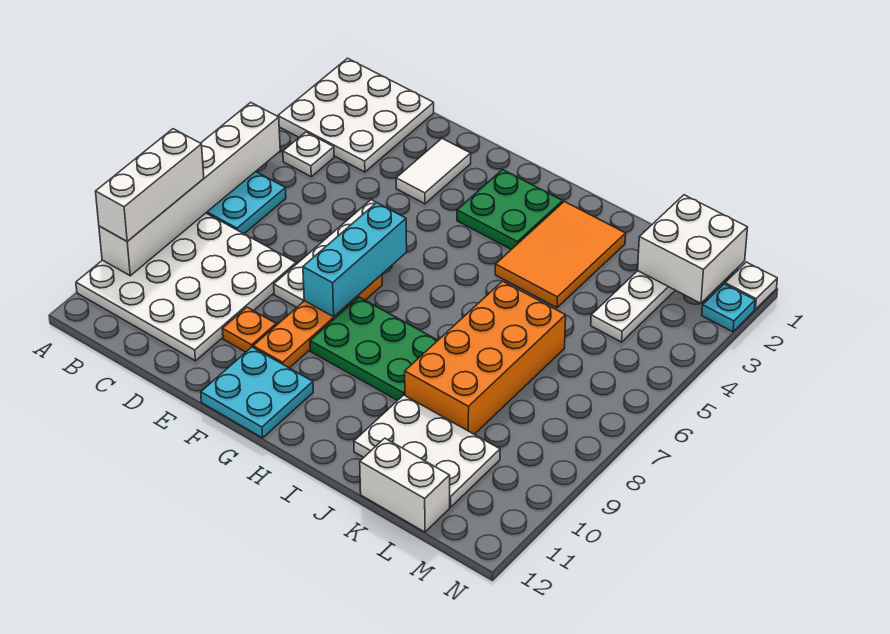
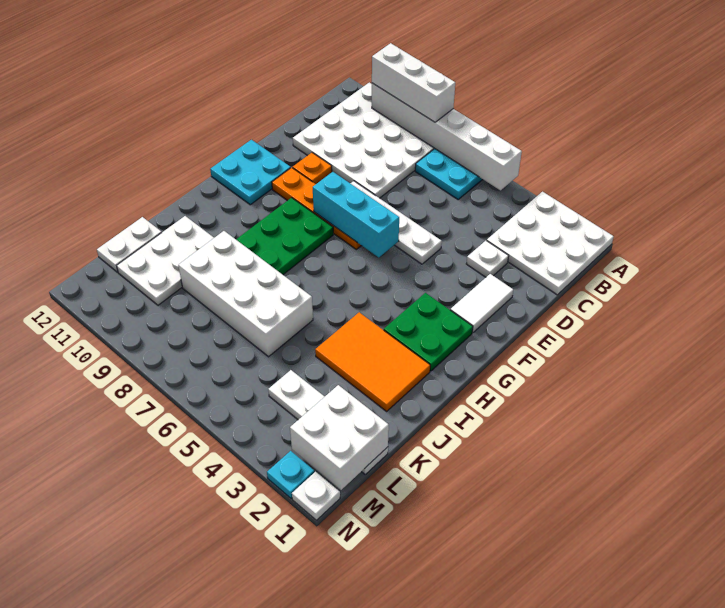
white plate B4 level 1 -> white plate D3 level 1
white tile E2:E3 level 1 -> white tile E2:F2 level 1
orange brick J6:K9 level 1 -> white brick J6:K9 level 1
white brick K12:L12 level 1 -> white plate K12:L12 level 1

